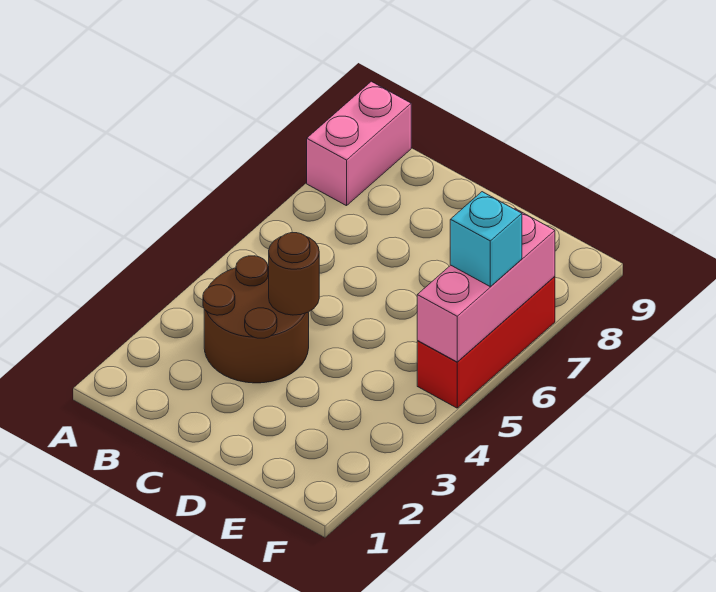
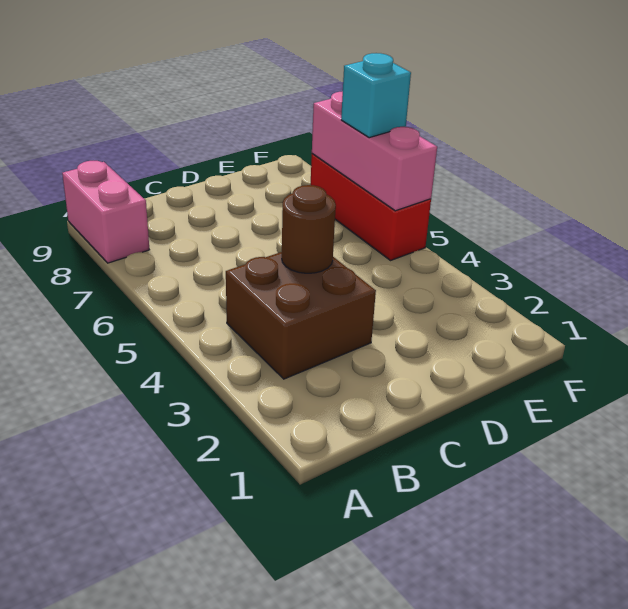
brown round brick B3:C4 level 1 -> brown brick B3:C4 level 1

